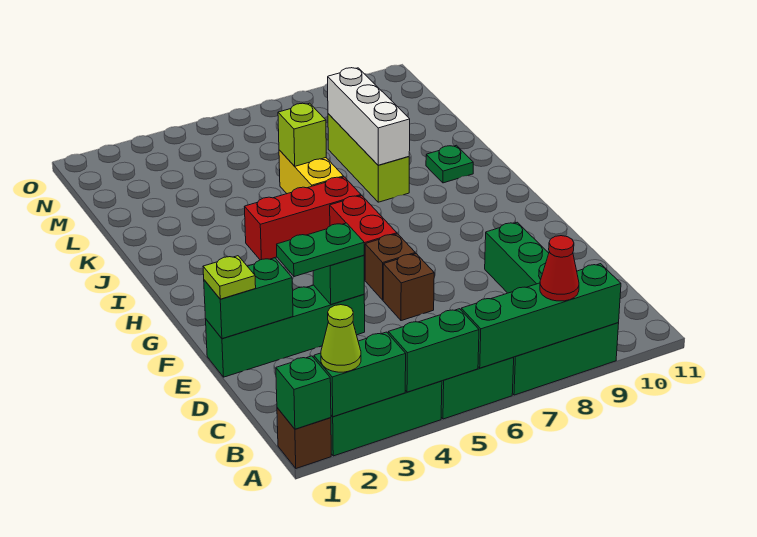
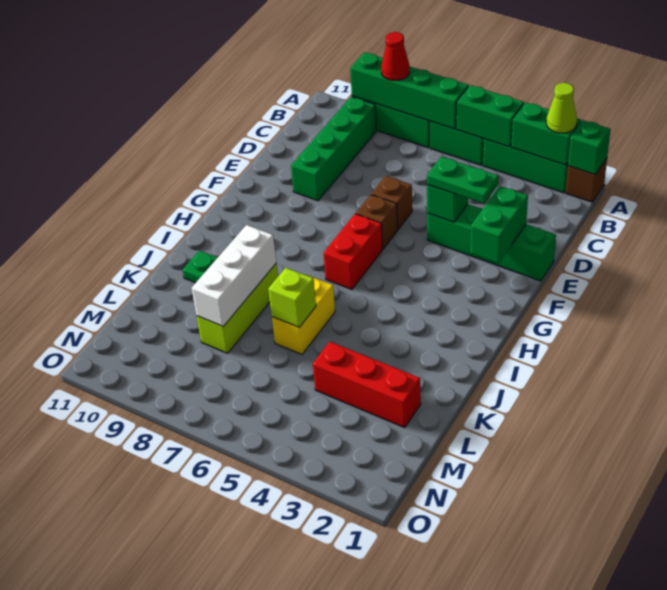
green brick E1:E2 level 2 -> green brick E2:F2 level 2
lime plate E1 level 3 -> none
red brick I4:I6 level 1 -> red brick L2:L4 level 1

